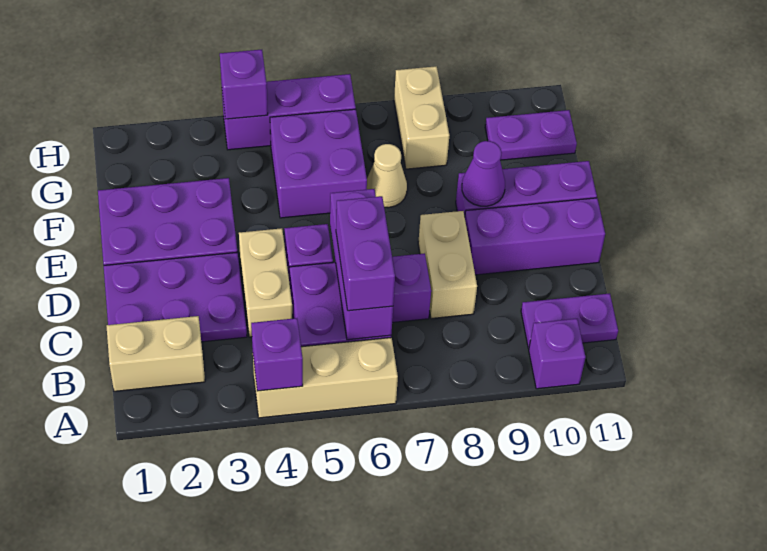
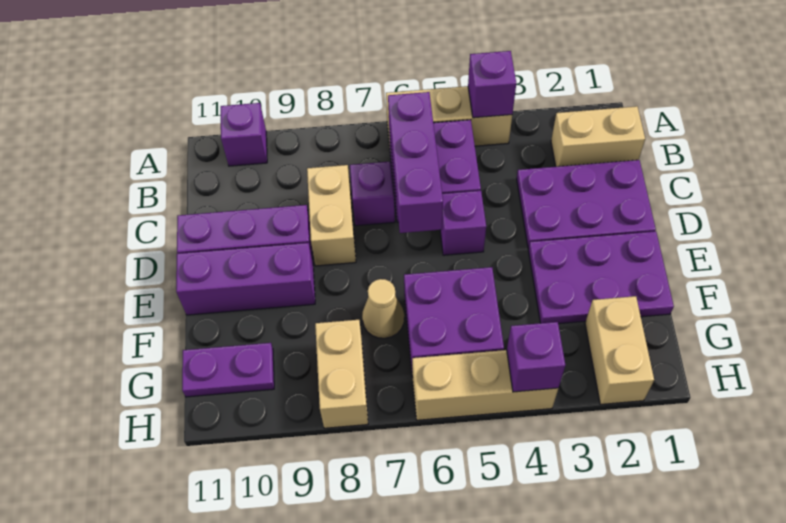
purple brick B6:C6 level 3 -> none
purple plate B10:B11 level 1 -> none
tan brick C4:D4 level 1 -> tan brick G2:H2 level 1
purple cone E9 level 2 -> none
purple brick H4:H6 level 1 -> tan brick H4:H6 level 1

